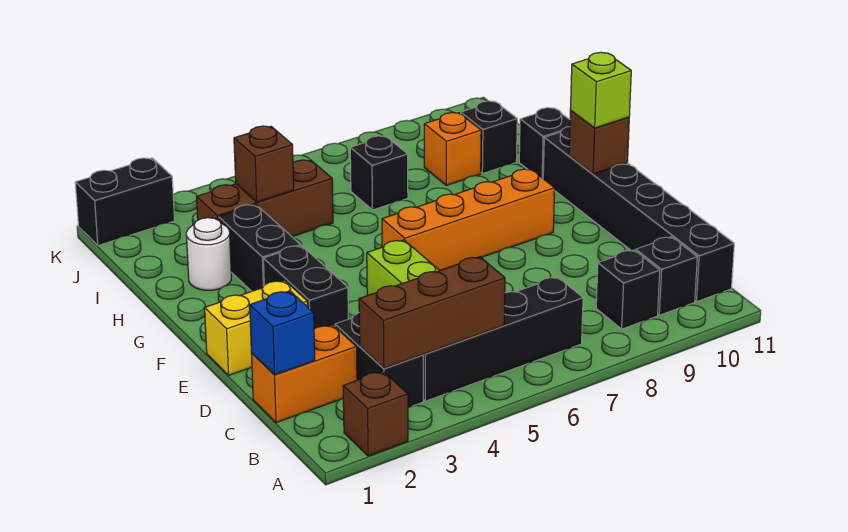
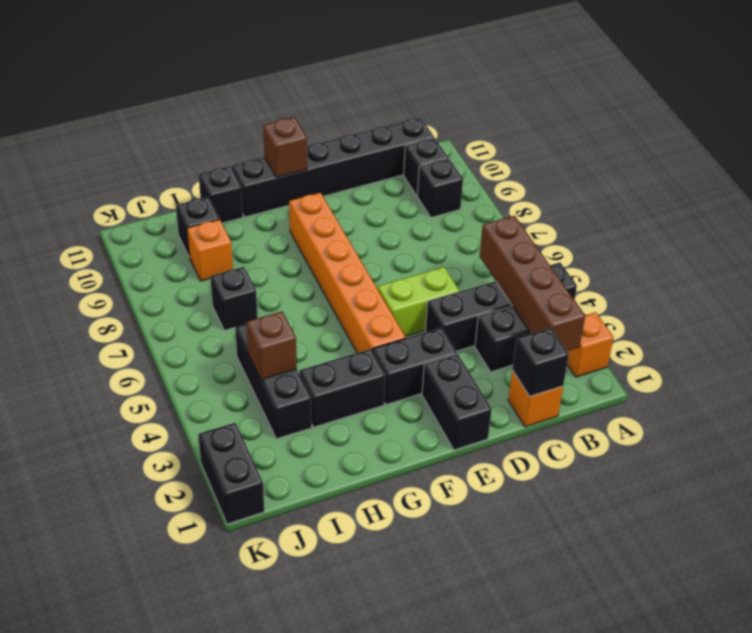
brown brick A2 level 1 -> orange brick A2 level 1
brown brick B3:B5 level 2 -> brown brick B2:B5 level 2
black brick B4:B7 level 1 -> black brick A4:D4 level 1
orange brick C1:C2 level 1 -> orange brick C1 level 1
blue brick C1 level 2 -> black brick C1 level 2
yellow brick E1:E2 level 1 -> black brick E1:E2 level 1
orange brick F6:F9 level 1 -> orange brick F4:F9 level 1
lime brick F11 level 3 -> none
white round brick H2 level 1 -> none
brown brick I3:I5 level 1 -> black brick I3:I5 level 1

